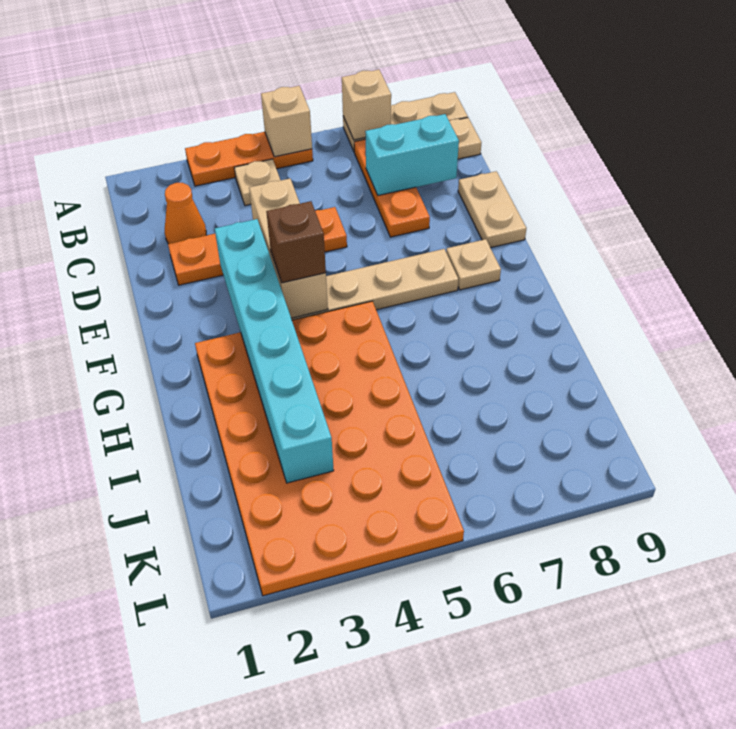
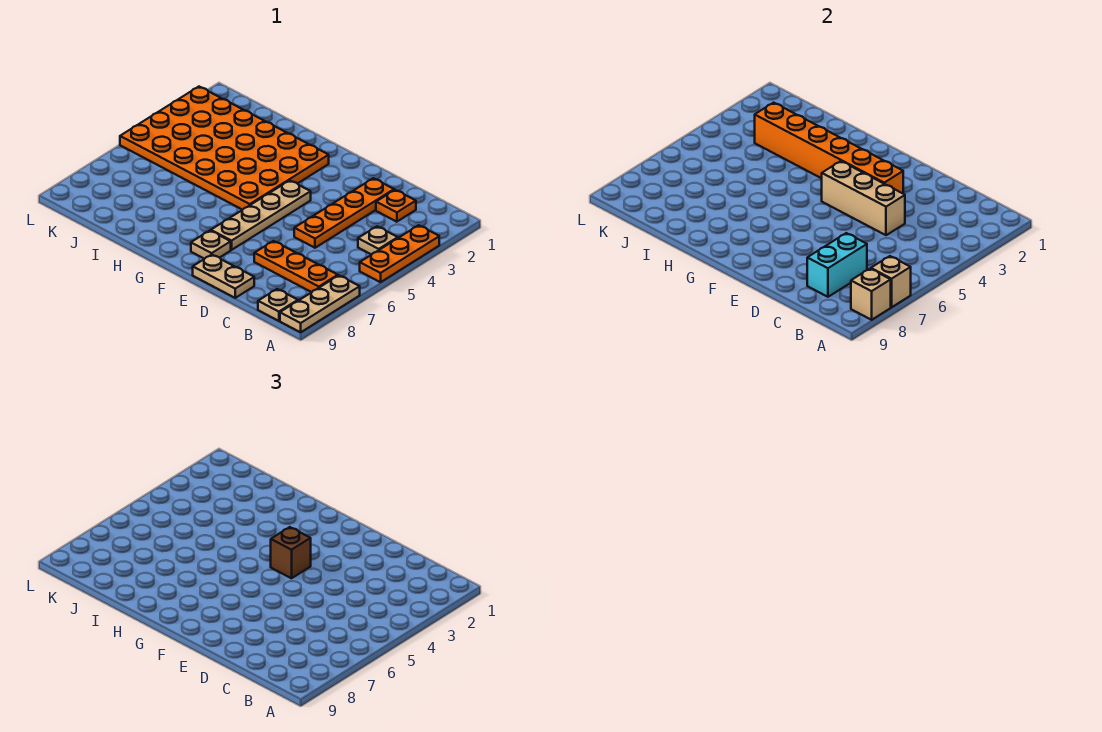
tan brick A5 level 2 -> tan brick A8 level 2
orange cone C2 level 1 -> orange plate C2 level 1
cyan brick E3:J3 level 2 -> orange brick E3:J3 level 2

